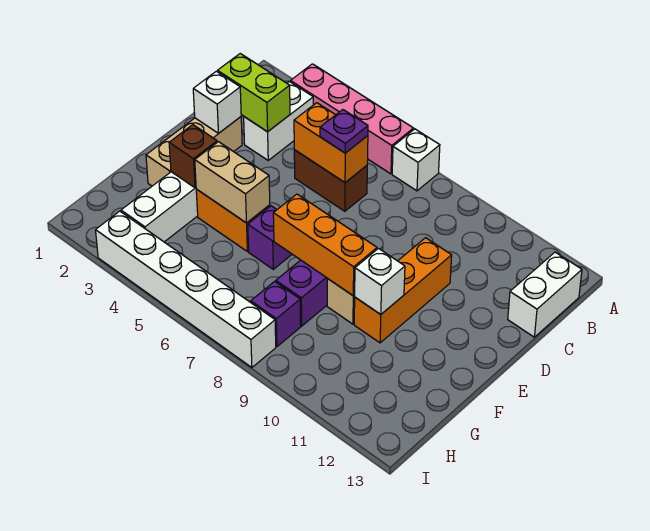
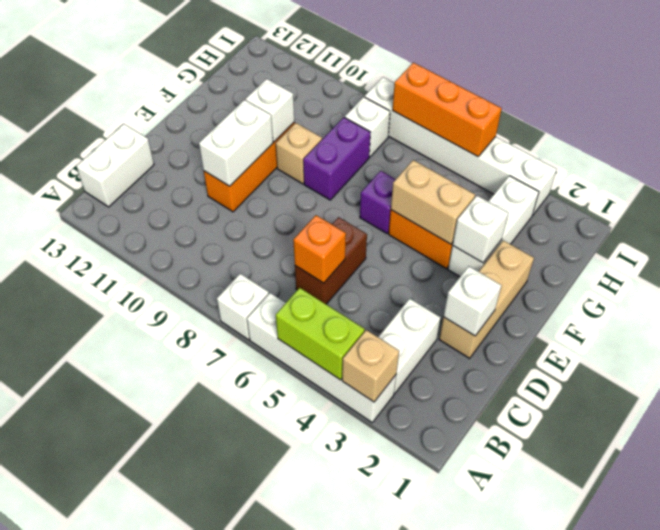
pink brick A3:A6 level 1 -> white brick A3:A6 level 1
none -> tan brick A3 level 2
lime brick C2:C3 level 2 -> lime brick A4:A5 level 2
brown brick C5:C6 level 1 -> brown brick C6:D6 level 1
orange brick C5:C6 level 2 -> orange brick C6 level 2
purple plate C6 level 3 -> none
none -> white brick D10:E10 level 2
brown brick F3 level 2 -> white brick F3 level 2
orange brick F7:F9 level 2 -> orange brick I5:I7 level 2
purple brick H8 level 1 -> white brick H8 level 1

